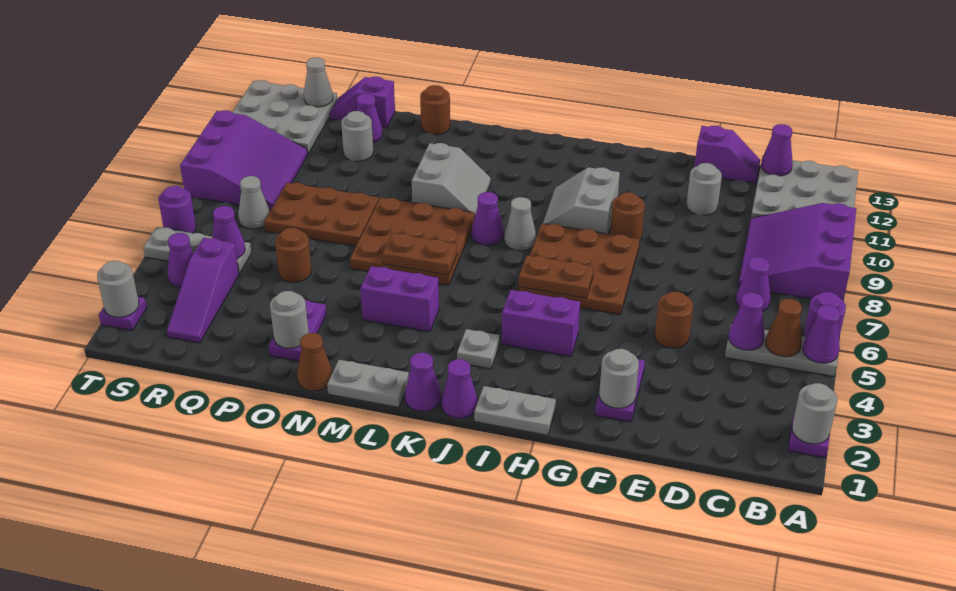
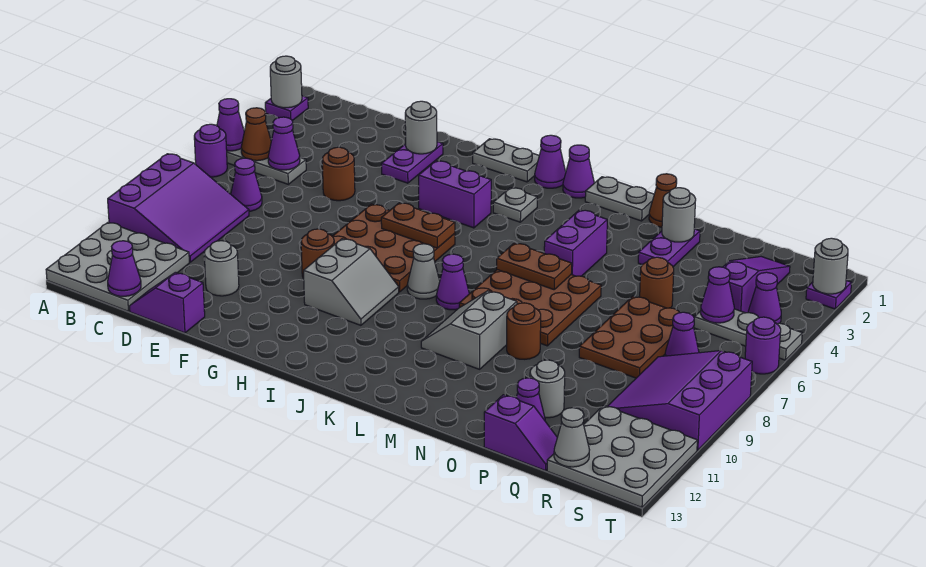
purple brick L4:M4 level 1 -> purple brick M4:M5 level 1
brown round brick N13 level 1 -> brown round brick N9 level 1
brown plate O7:Q8 level 1 -> brown plate P6:Q8 level 1
grey cone R7 level 1 -> purple cone R7 level 1

